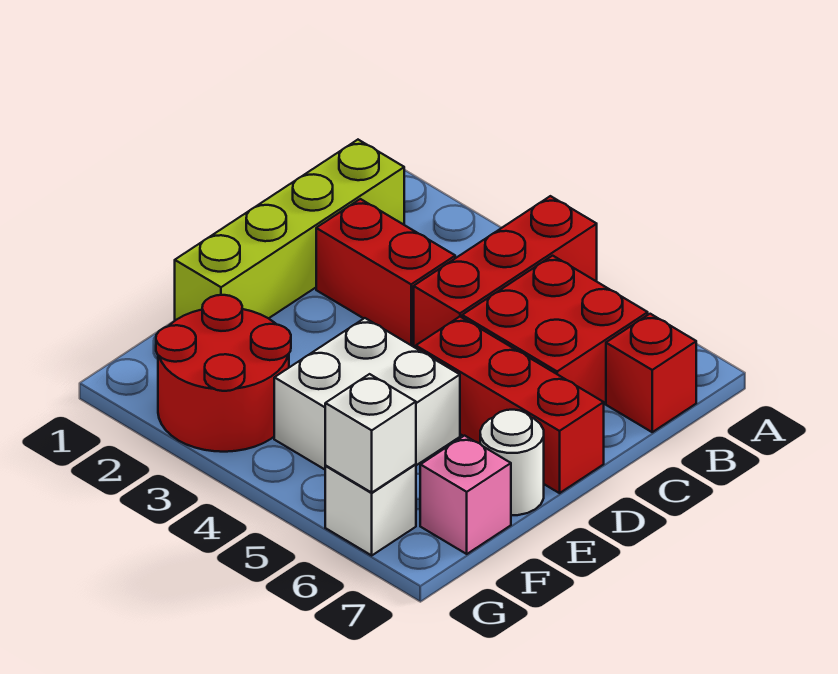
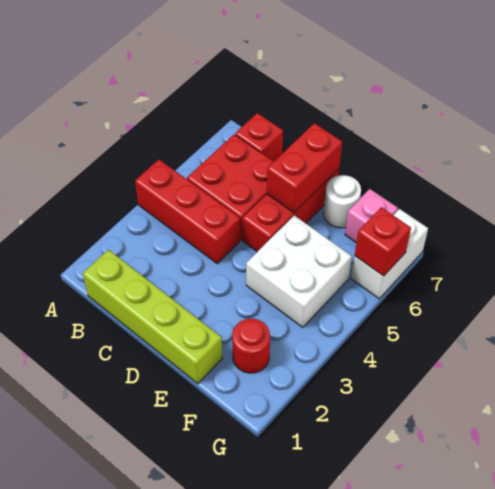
red brick C2:C3 level 1 -> red brick D6:D7 level 2
red round brick F2:G3 level 1 -> red round brick F2 level 1
white brick G6 level 1 -> white brick G6:G7 level 1
white brick G6 level 2 -> red brick G6 level 2

